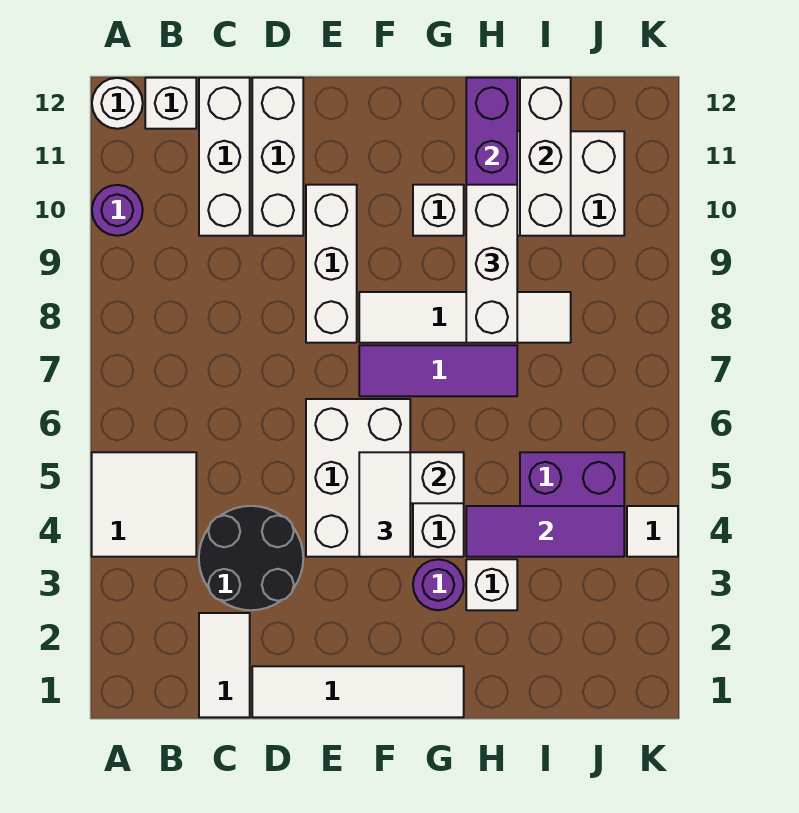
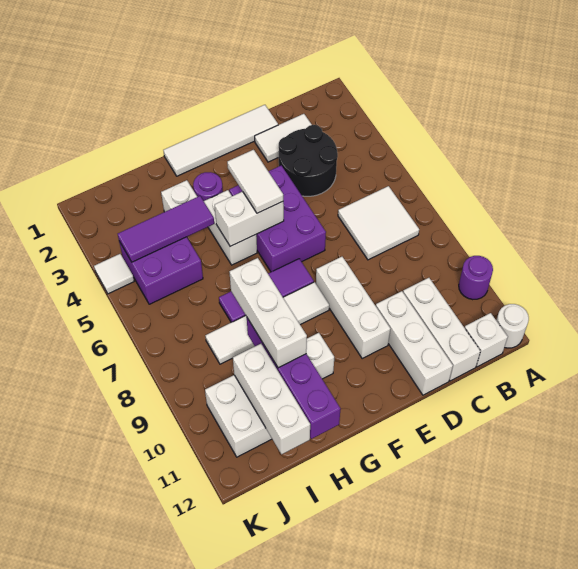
white tile A4:B5 level 1 -> white tile B6:C7 level 1
white tile C1:C2 level 1 -> white tile C2:D2 level 1
white brick E4:F6 level 1 -> purple brick E4:F6 level 1

